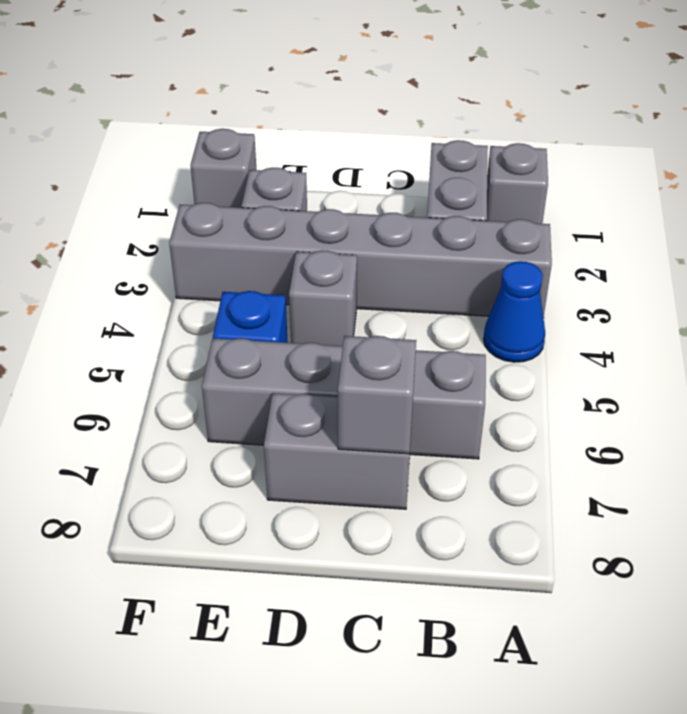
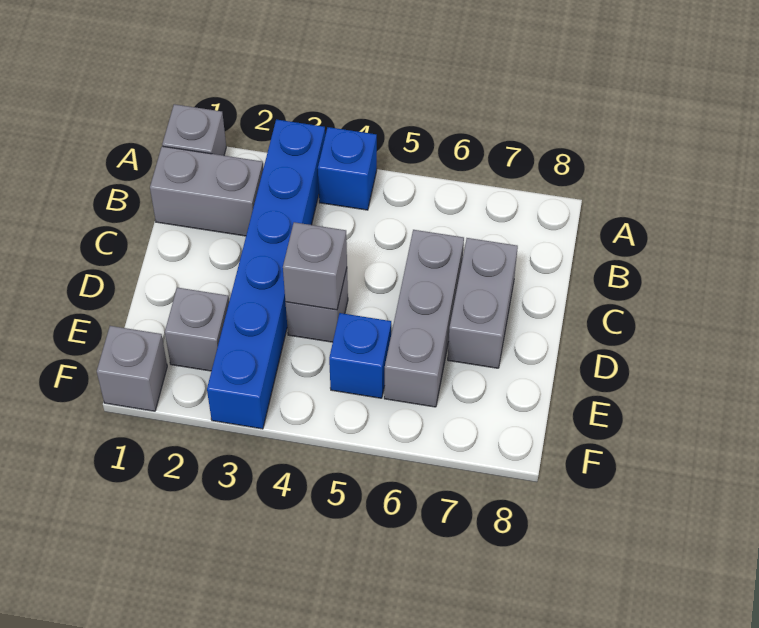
grey brick A3:F3 level 1 -> blue brick A3:F3 level 1
blue cone A4 level 1 -> blue brick A4 level 1
grey brick B6:E6 level 1 -> grey brick C6:E6 level 1
grey brick C7 level 2 -> grey brick D4 level 2

